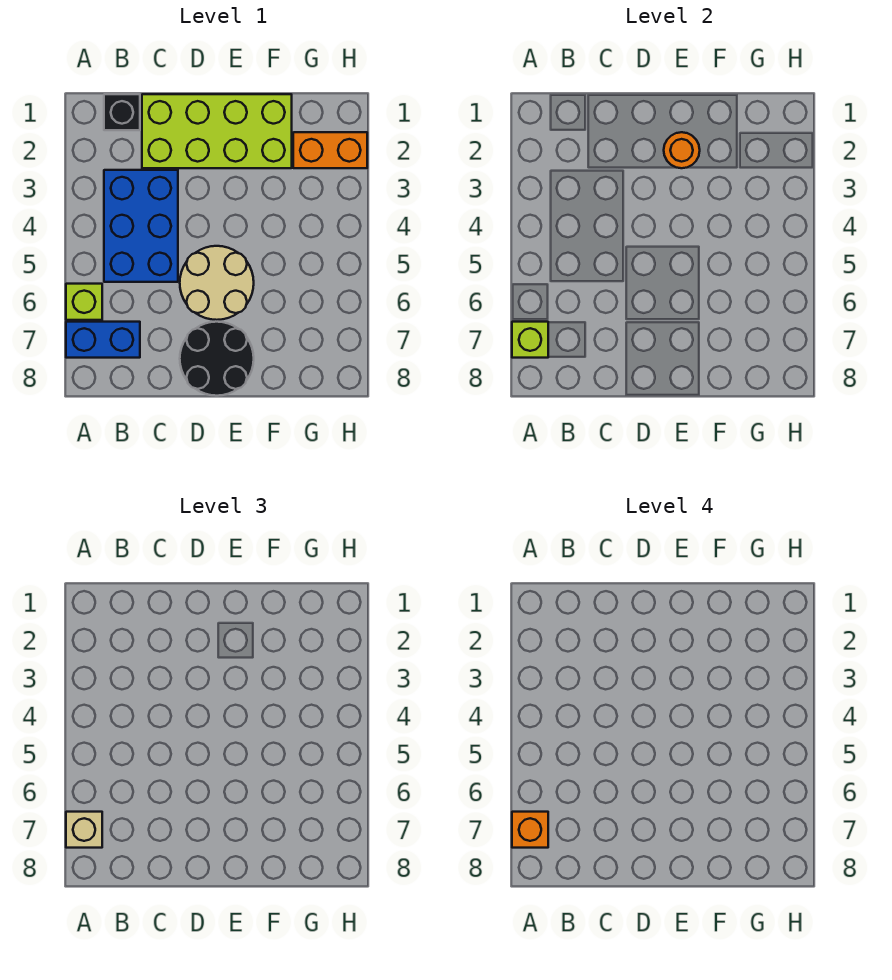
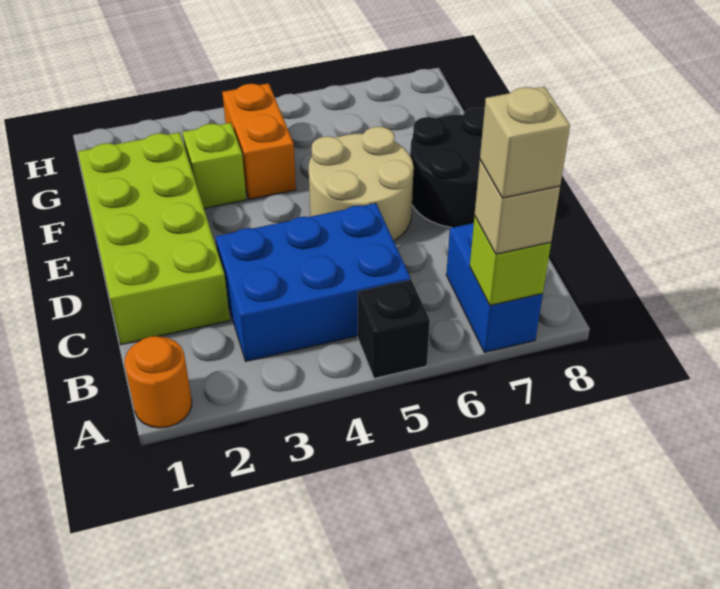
lime brick A6 level 1 -> lime brick F3 level 1
orange brick A7 level 4 -> tan brick A7 level 4
black brick B1 level 1 -> black brick A5 level 1
orange round brick E2 level 2 -> orange round brick A1 level 1
orange brick G2:H2 level 1 -> orange brick F4:G4 level 1

